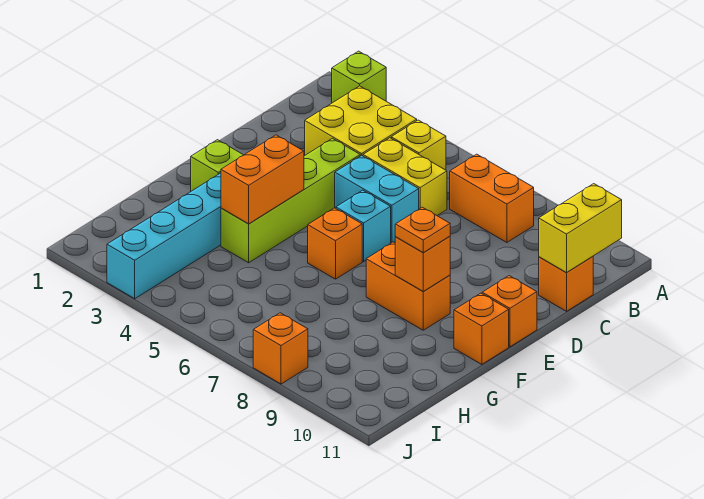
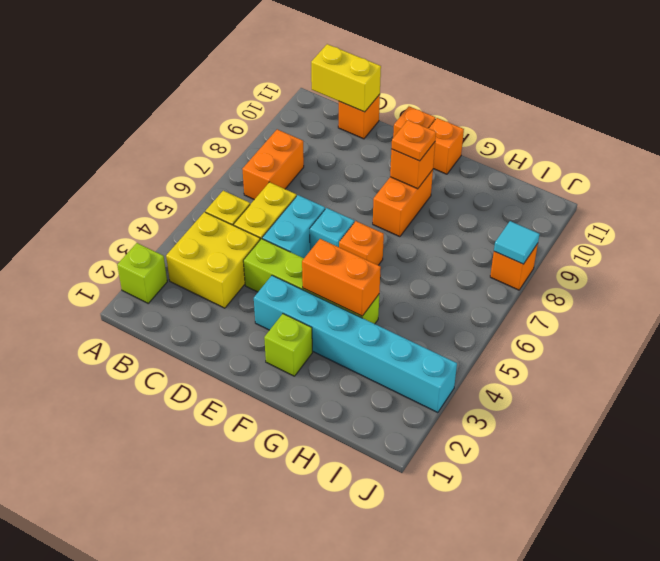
none -> cyan tile J8 level 2

